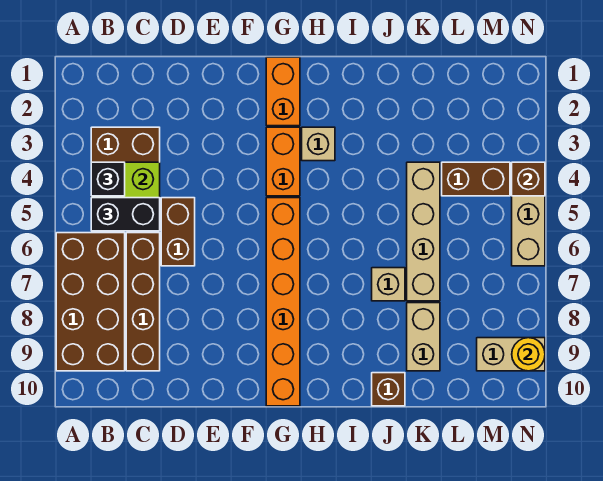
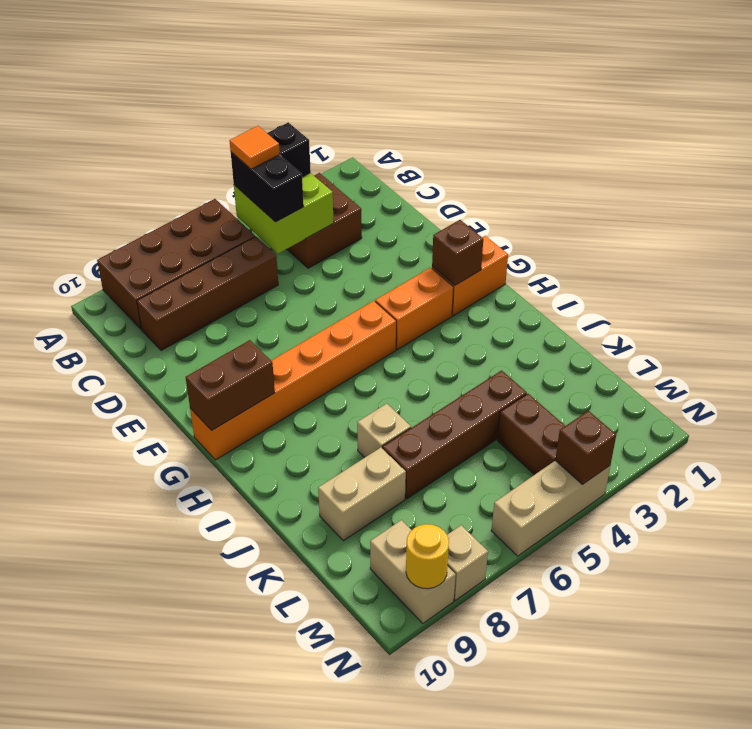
none -> orange tile B5 level 4
brown brick D5:D6 level 1 -> brown brick G9:G10 level 2
tan brick H3 level 1 -> tan brick N8 level 1
brown brick J10 level 1 -> brown brick G2 level 2
tan brick K4:K7 level 1 -> brown brick K4:K7 level 1

